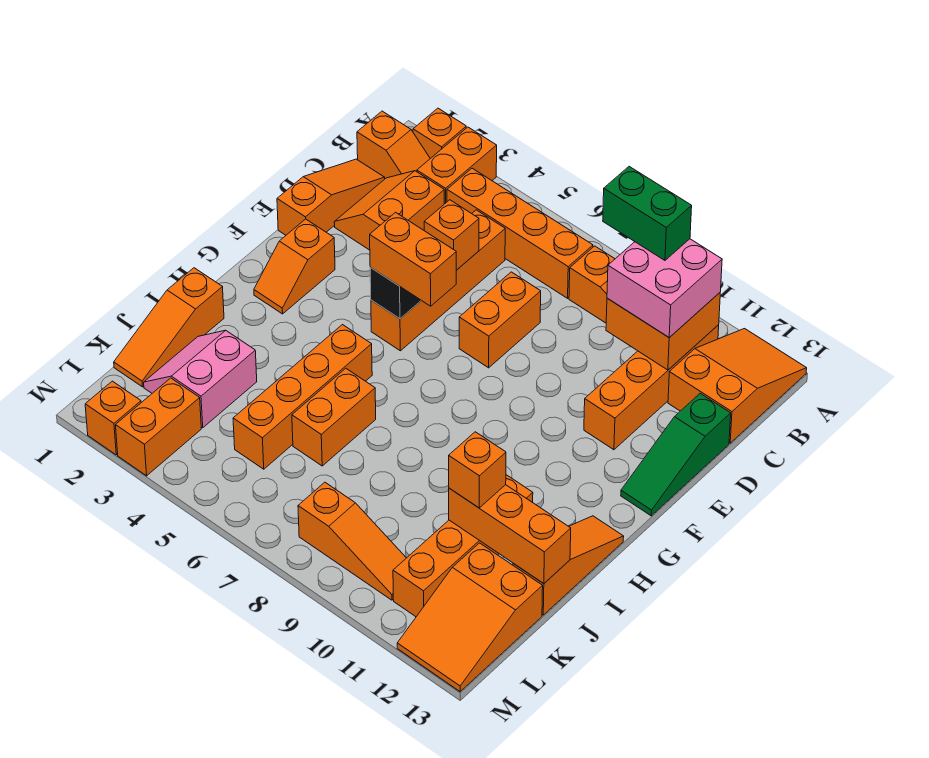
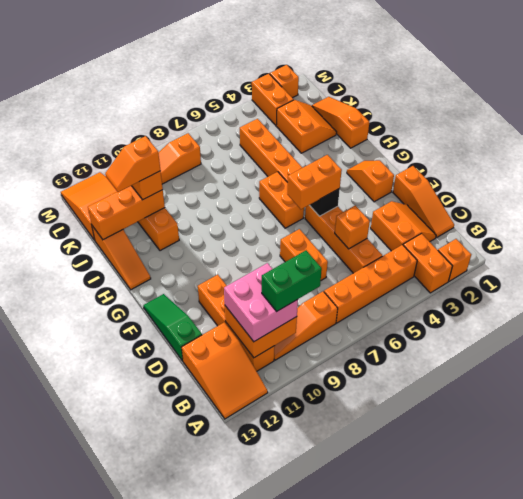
orange slope B1:B2 level 1 top 1 -> orange slope J11:J12 level 4 top 11
orange brick I6:J6 level 1 -> orange brick G6:H6 level 1
pink slope J2:K3 level 1 top 3 -> orange slope J2:K3 level 1 top 3

